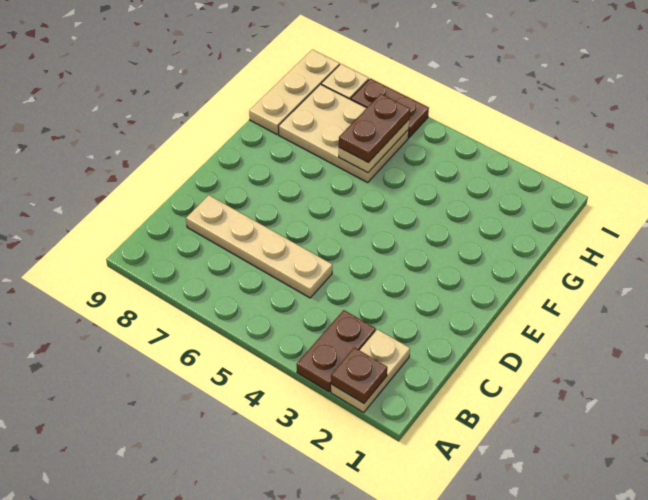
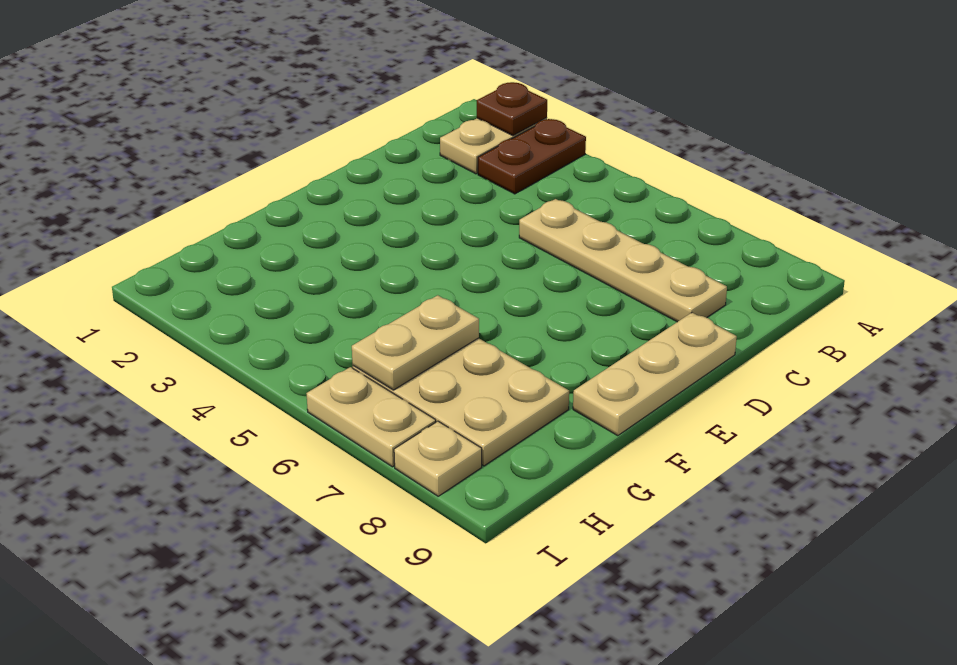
brown plate G6:H6 level 3 -> none
tan plate G9:I9 level 1 -> tan plate D9:F9 level 1
brown plate I6:I7 level 1 -> tan plate I6:I7 level 1

